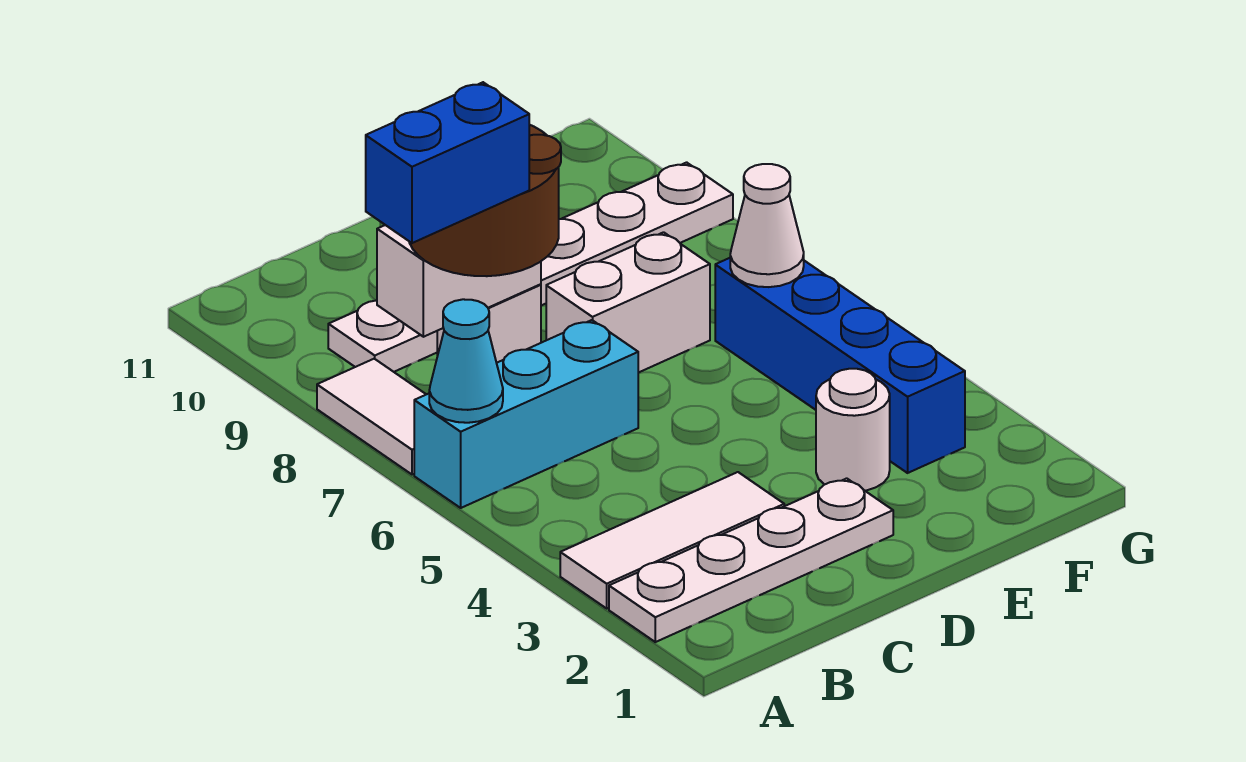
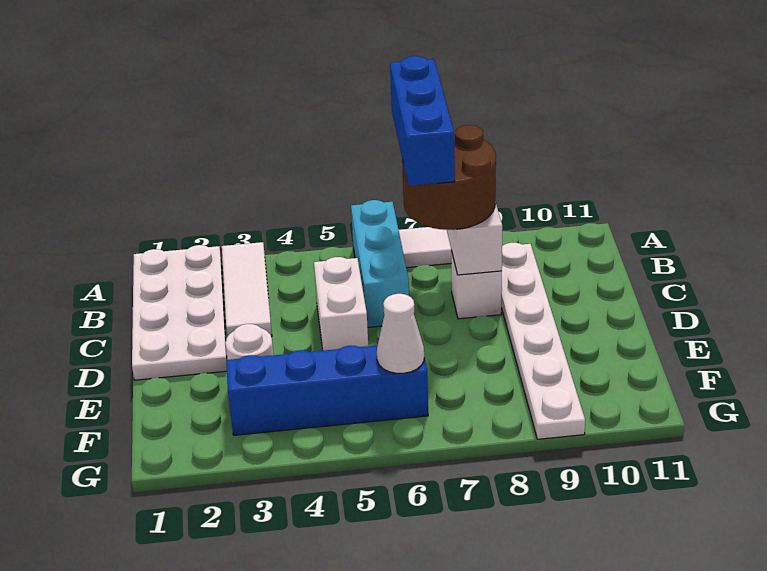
white plate A2:D2 level 1 -> white plate A1:D2 level 1
cyan cone A6 level 2 -> none
blue brick A7:B7 level 4 -> blue brick A7:C7 level 4
white brick D7:E7 level 1 -> white brick C5:D5 level 1

